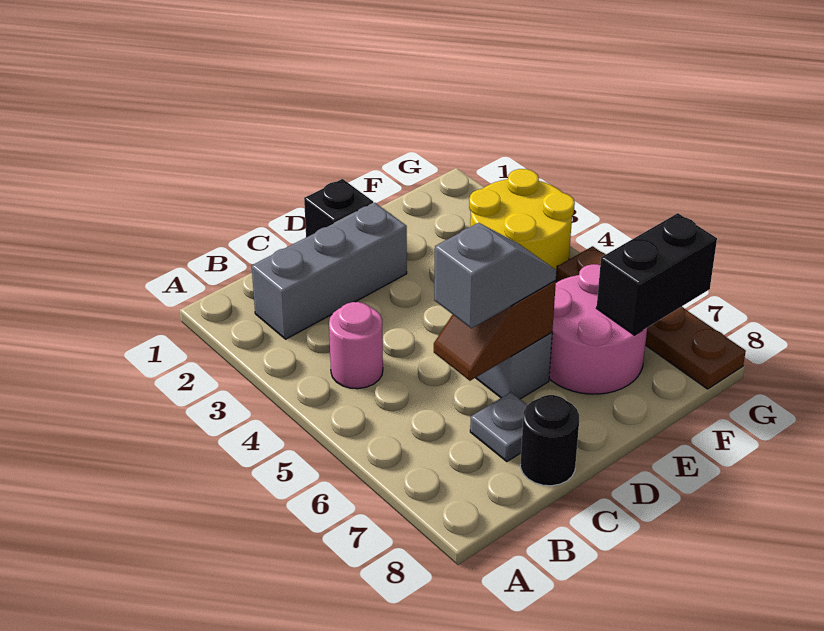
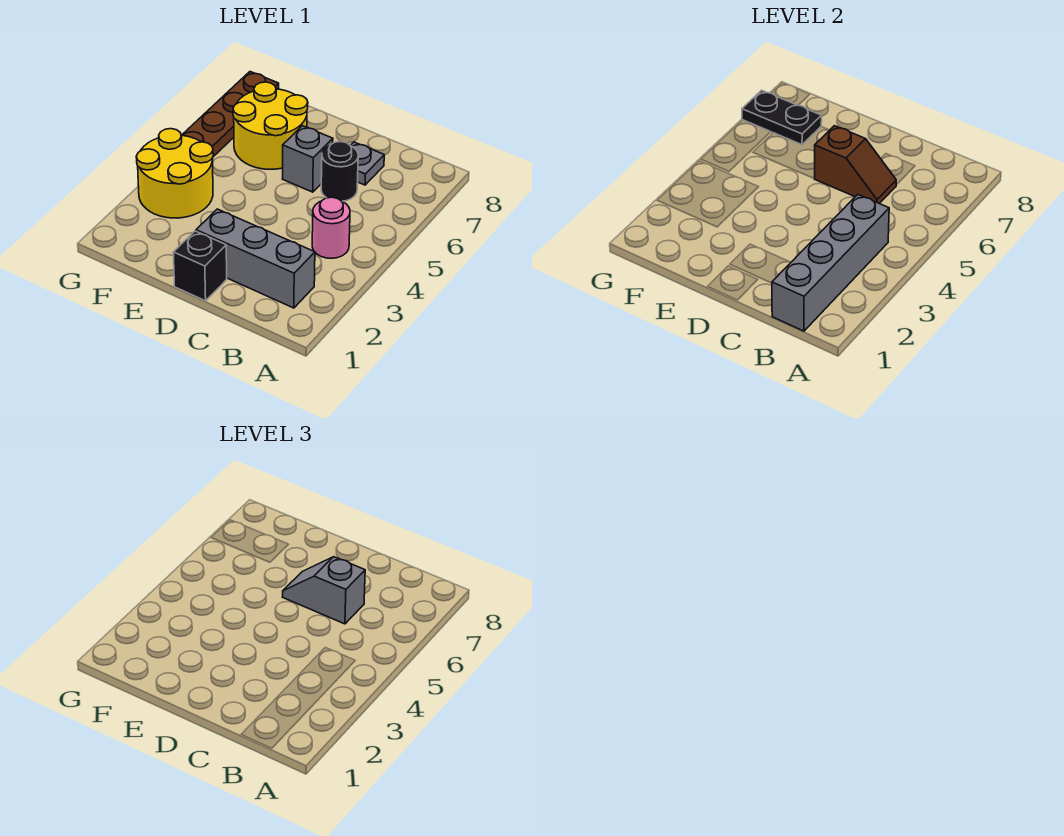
none -> grey brick B1:B4 level 2
black round brick C8 level 1 -> black round brick C6 level 1
pink round brick E6:F7 level 1 -> yellow round brick E6:F7 level 1
black brick F7:G7 level 2 -> black plate F7:G7 level 2

